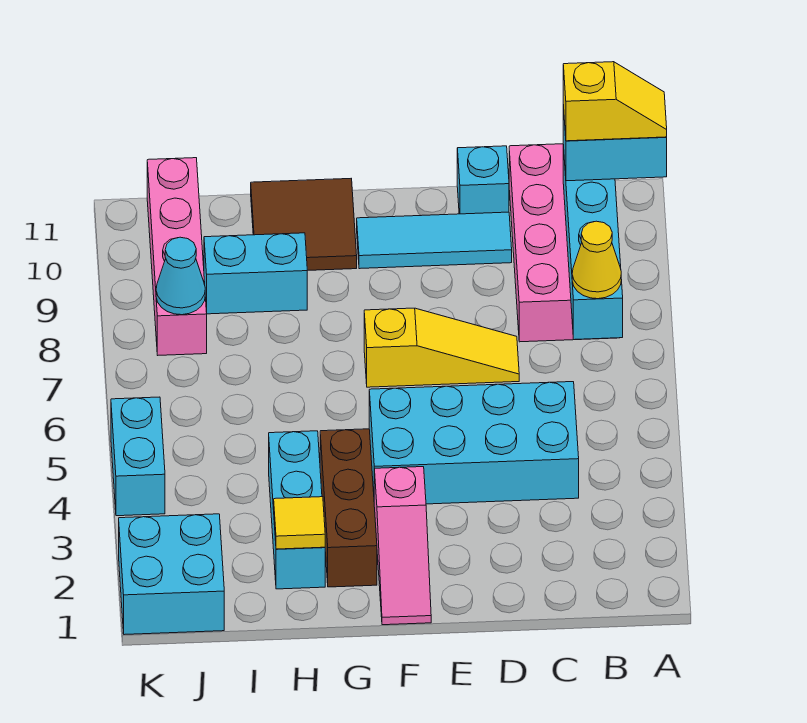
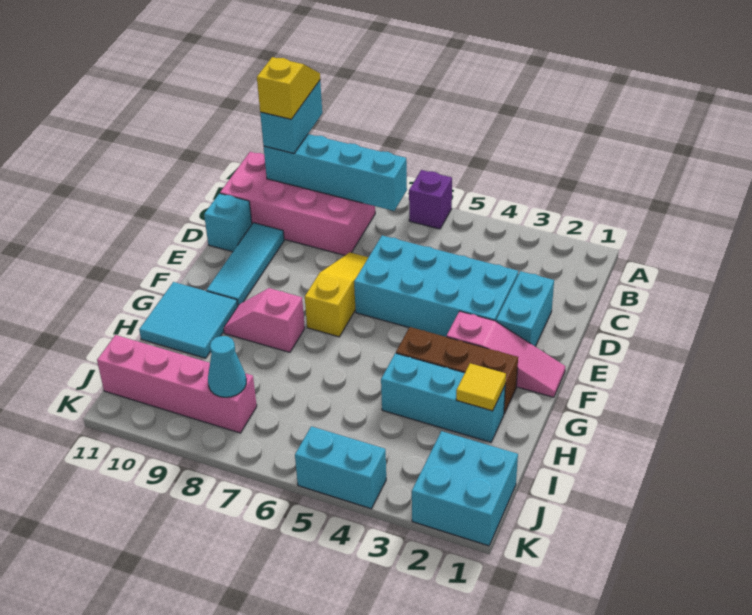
none -> purple brick A6 level 1
yellow cone B7 level 3 -> none
cyan brick C4:F5 level 1 -> cyan brick D3:E6 level 1
none -> pink slope G8:G9 level 1 top 8
brown tile G10:H11 level 1 -> cyan tile G10:H11 level 1
cyan brick H9:I9 level 1 -> cyan brick D2:E2 level 1

